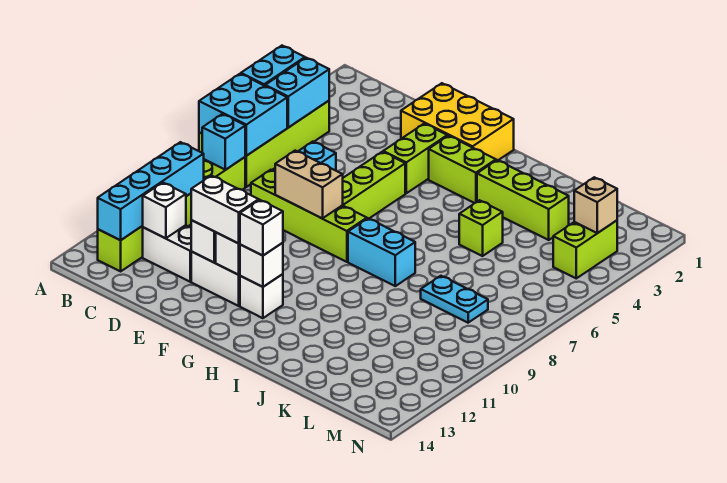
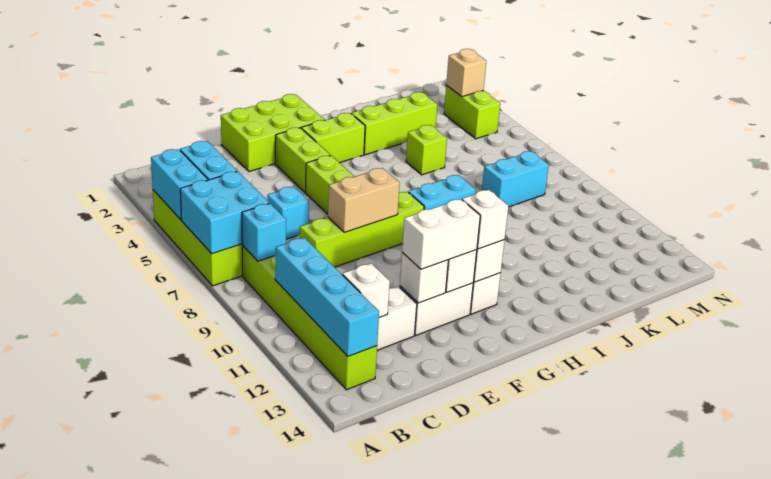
yellow brick E1:G2 level 1 -> lime brick E1:G2 level 1
cyan plate K8:L8 level 1 -> cyan brick K8:L8 level 1

